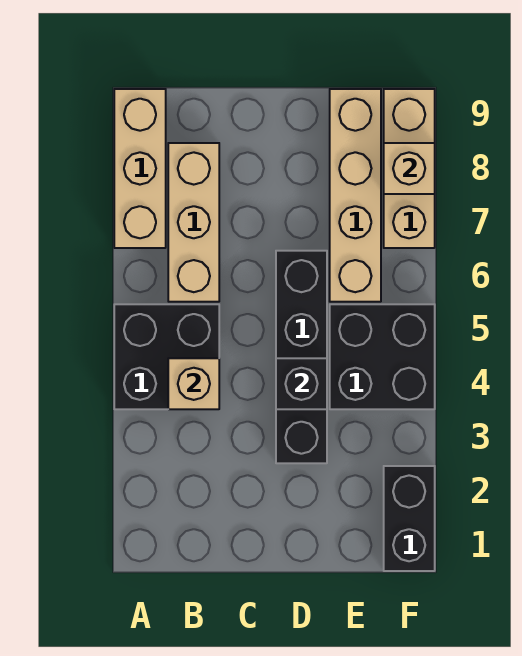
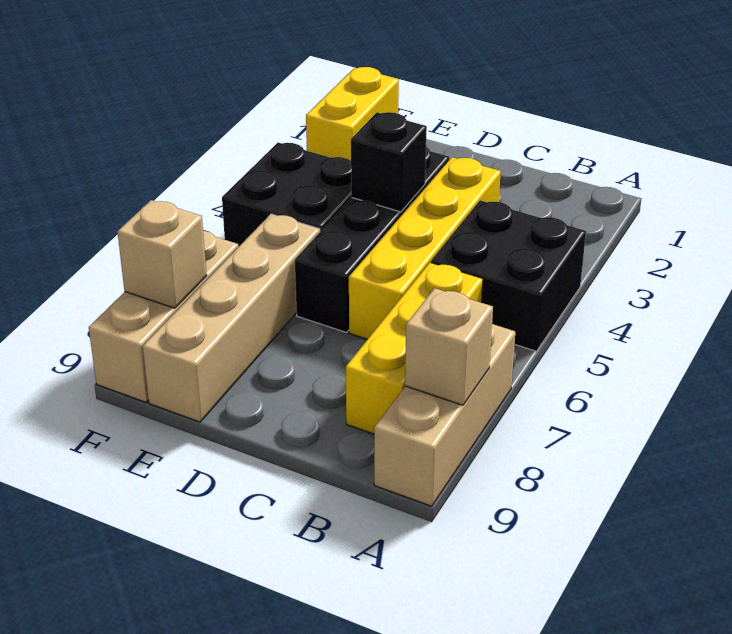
tan brick B4 level 2 -> tan brick A8 level 2
tan brick B6:B8 level 1 -> yellow brick B6:B8 level 1
none -> yellow brick C3:C6 level 1
black brick F1:F2 level 1 -> yellow brick F1:F2 level 1

